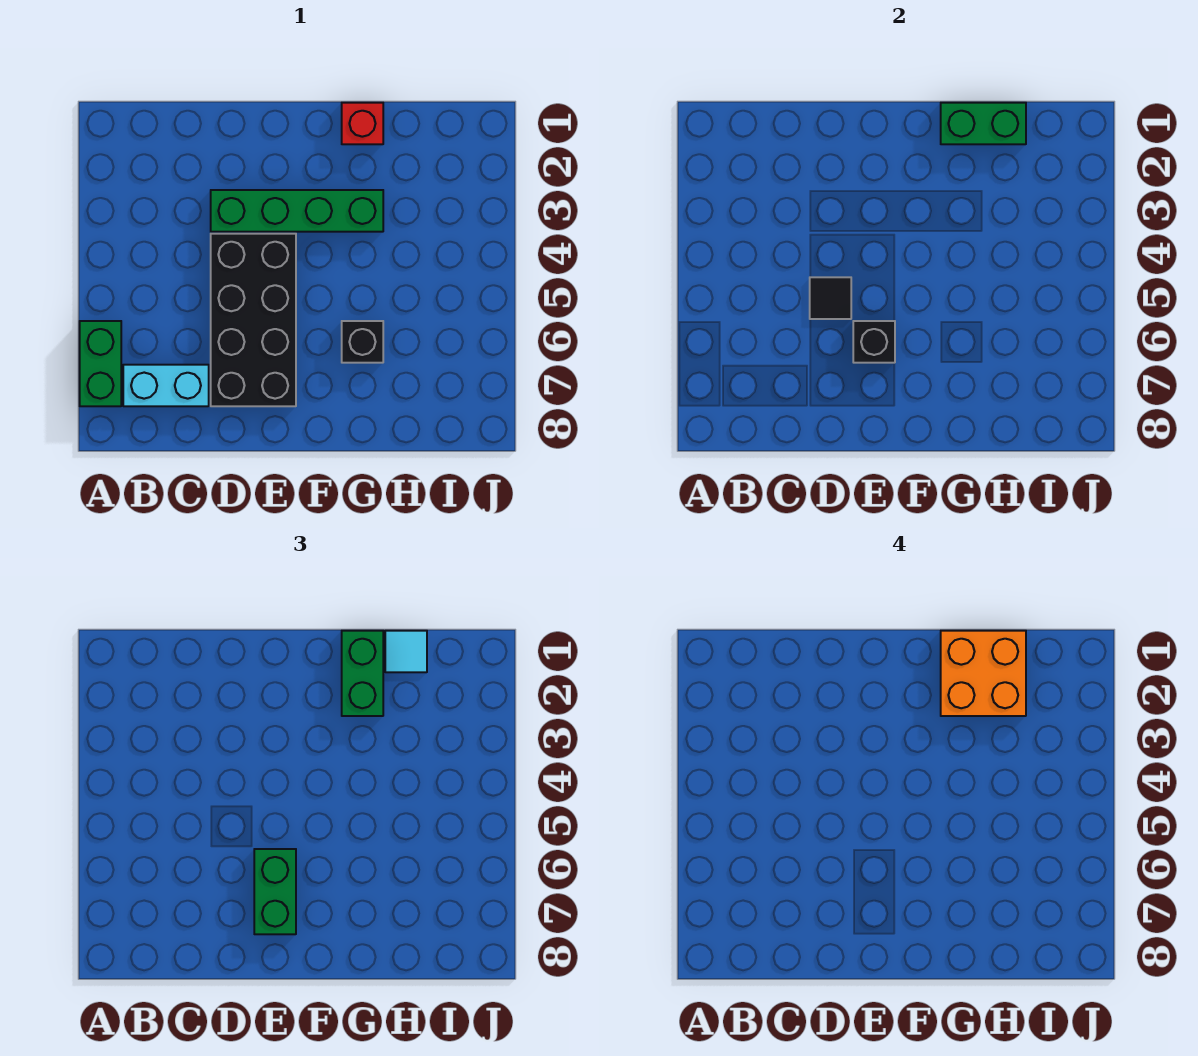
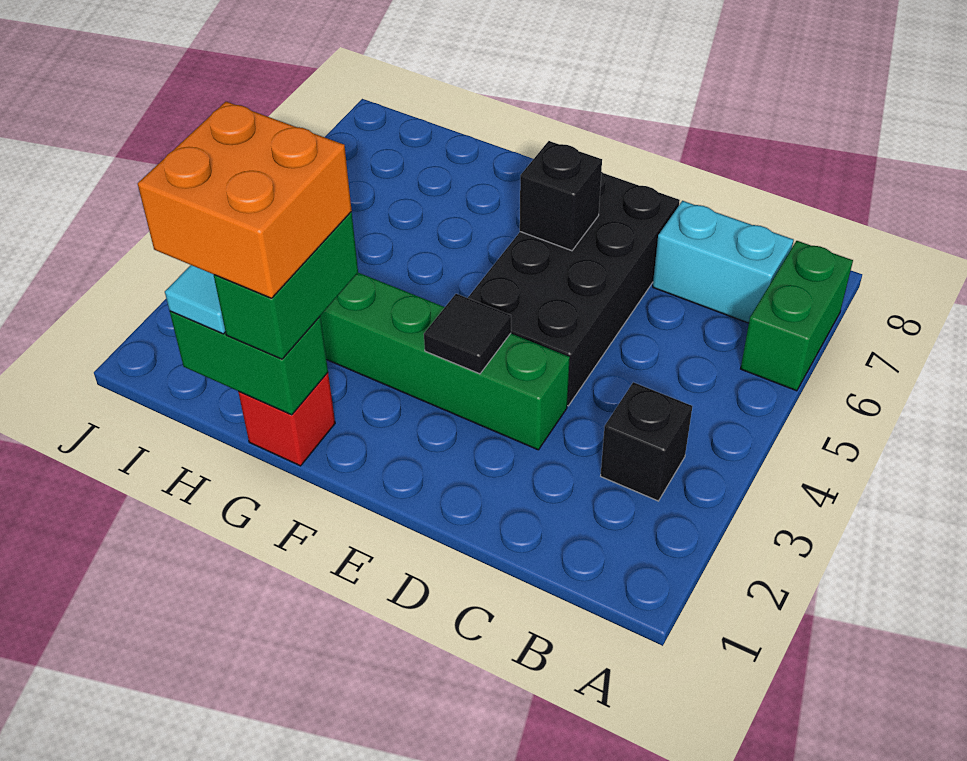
black tile D5 level 2 -> black tile E3 level 2
green brick E6:E7 level 3 -> none
black brick G6 level 1 -> black brick B3 level 1

